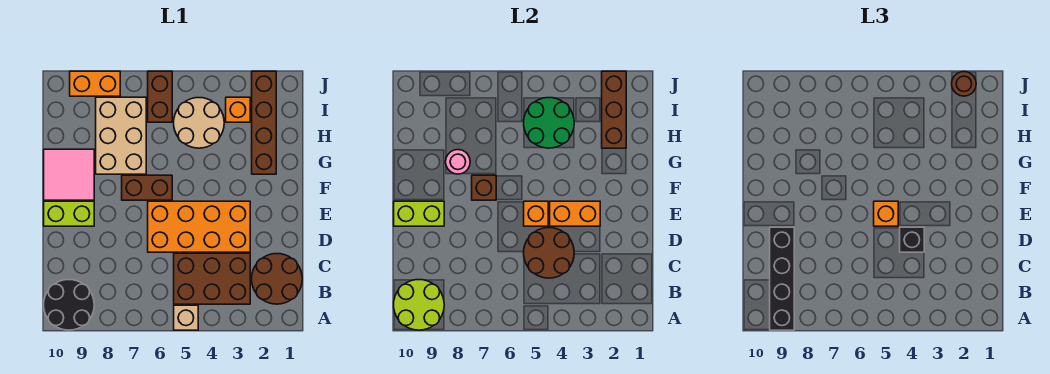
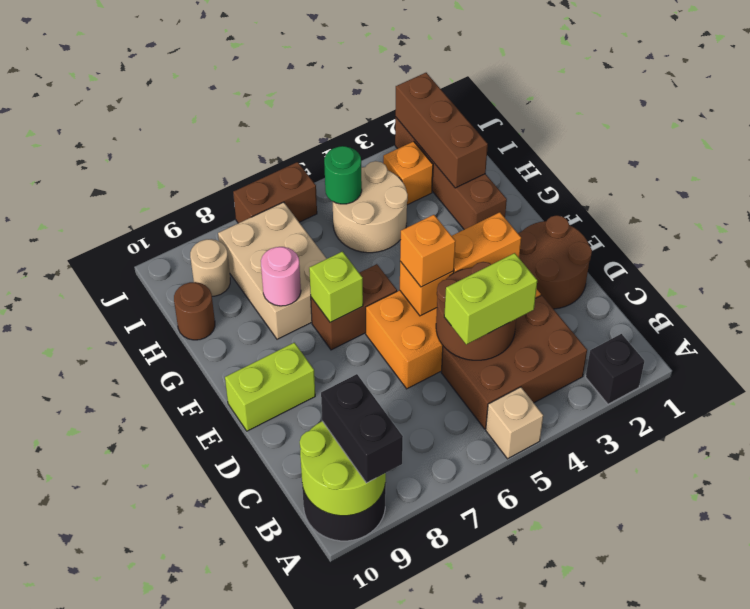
black brick A9:D9 level 3 -> black brick A9:B9 level 3
brown round brick B1:C2 level 1 -> brown round brick D1:E2 level 1
black brick D4 level 3 -> black brick A2 level 1
lime brick E9:E10 level 2 -> lime brick C4:C5 level 3
brown brick F7 level 2 -> lime brick F7 level 2
pink tile F9:G10 level 1 -> none
green round brick H4:I5 level 2 -> green round brick I5 level 2
brown brick I6:J6 level 1 -> brown brick J6:J7 level 1
none -> tan round brick I9 level 1
brown round brick J2 level 3 -> brown round brick H10 level 1
orange brick J8:J9 level 1 -> none

